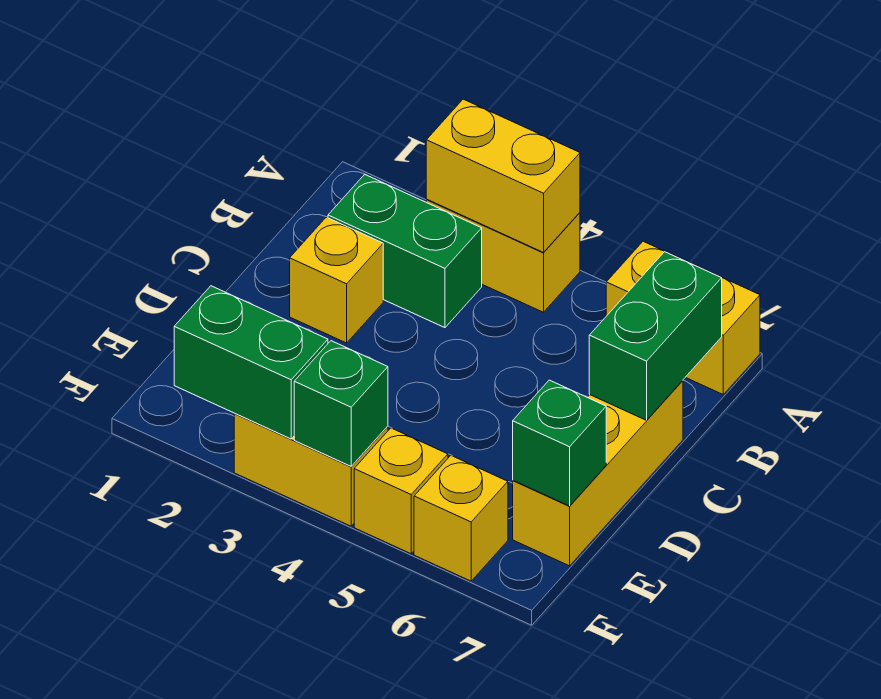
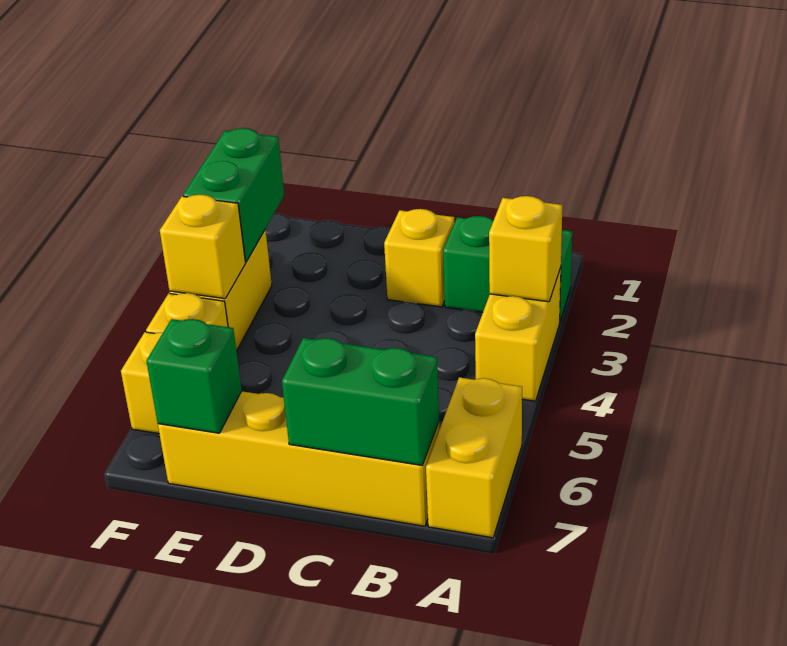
yellow brick A3:A4 level 2 -> yellow brick A3 level 2
green brick B2:B3 level 1 -> green brick A2:B2 level 1
yellow brick C7:E7 level 1 -> yellow brick B7:E7 level 1
green brick F4 level 2 -> yellow brick F4 level 2

